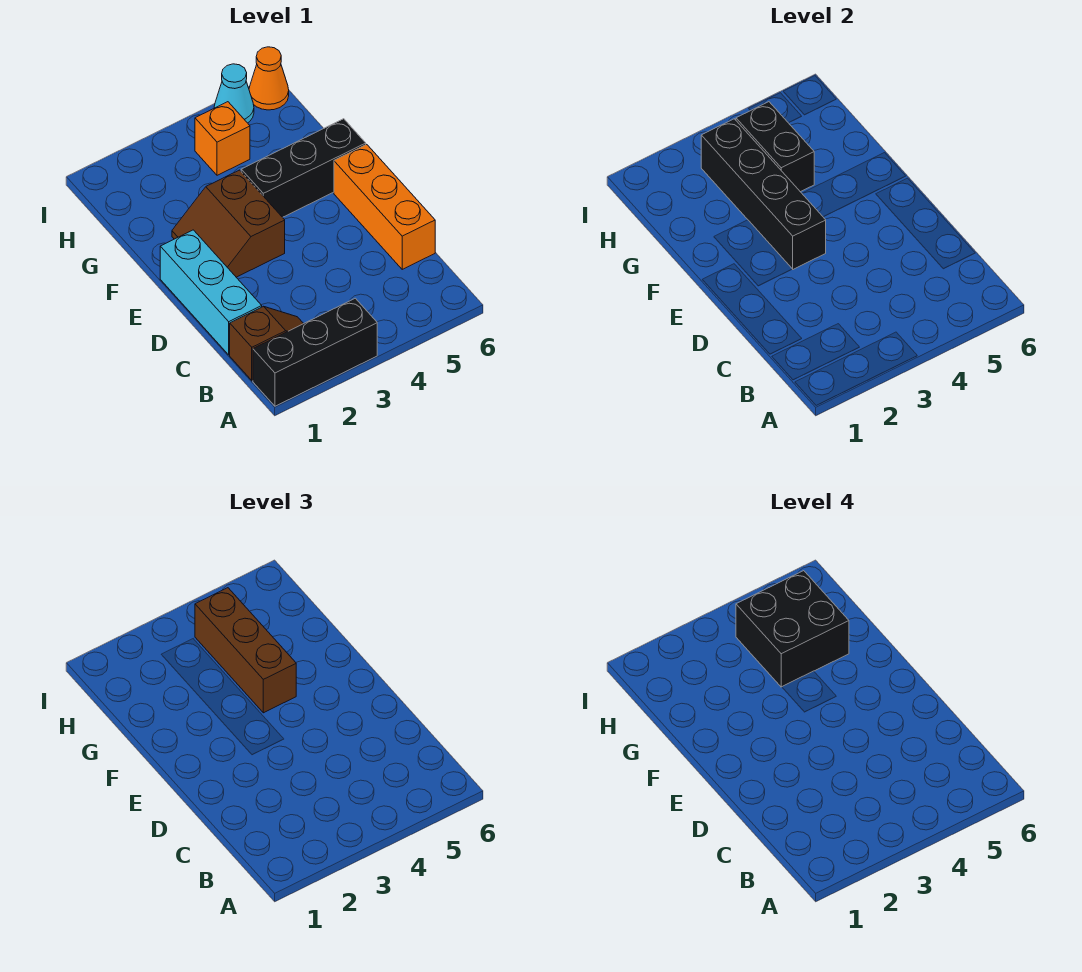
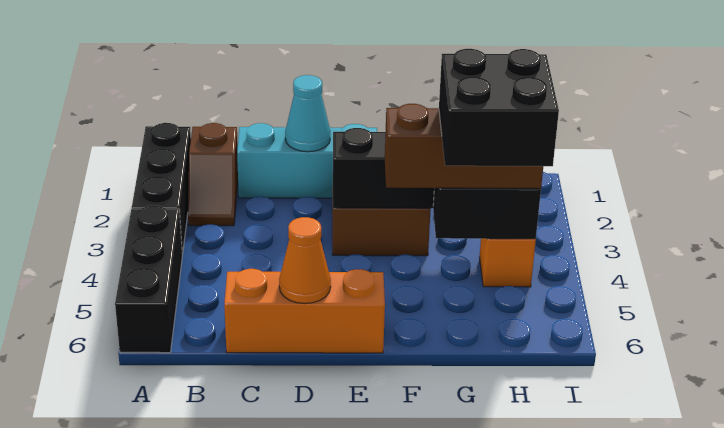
black brick F4:F6 level 1 -> black brick A4:A6 level 1
cyan cone I5 level 1 -> cyan cone D1 level 2
orange cone I6 level 1 -> orange cone D6 level 2

